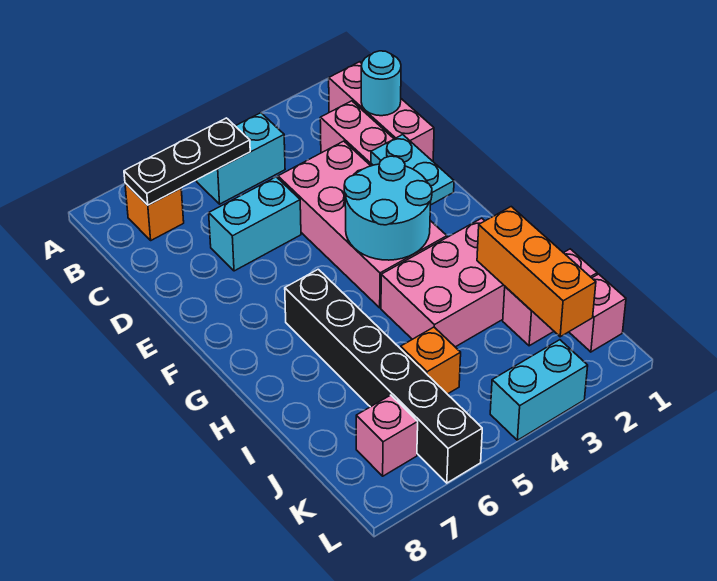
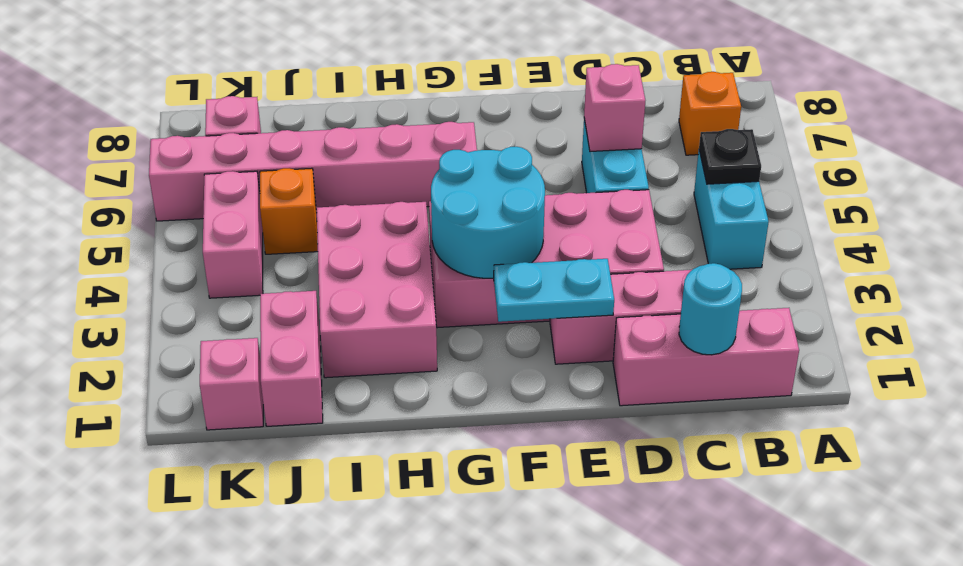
black plate B5:B7 level 2 -> black plate B5 level 2
none -> pink brick D6 level 2
black brick G6:L6 level 1 -> pink brick G6:L6 level 1
orange brick I2:K2 level 2 -> none
none -> pink brick K4:K5 level 1
cyan brick L3:L4 level 1 -> none

